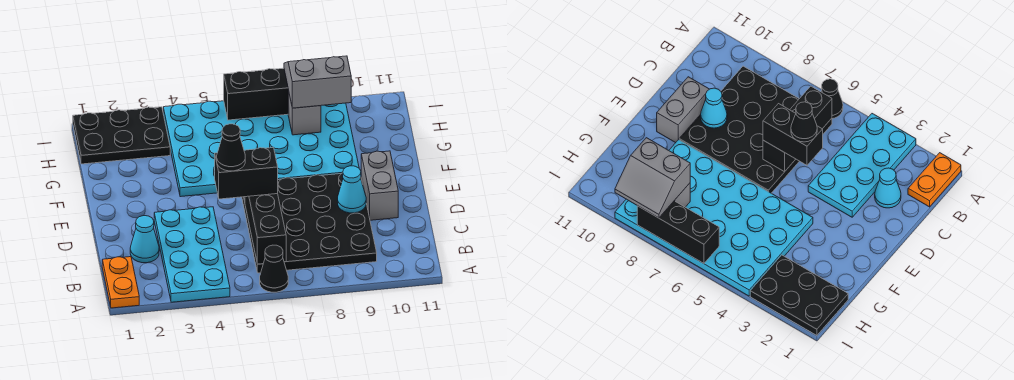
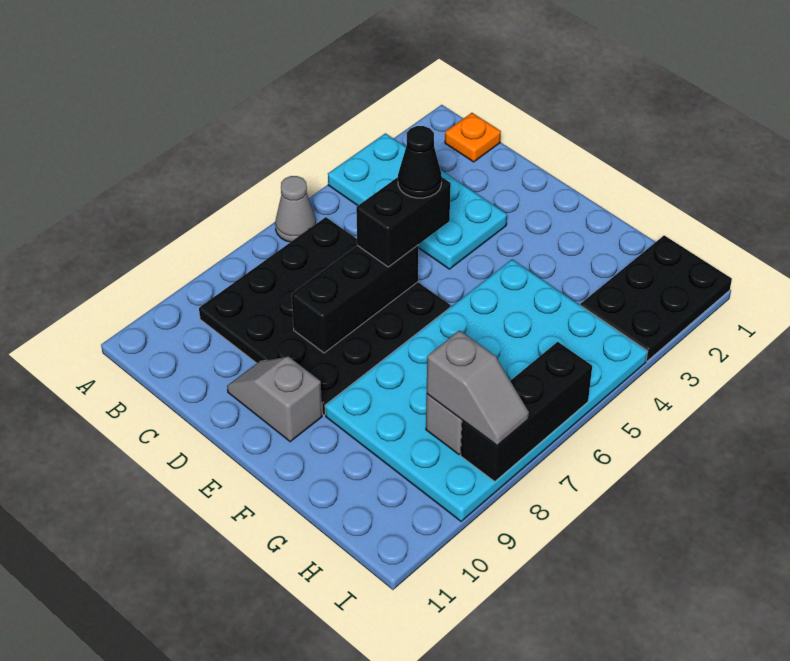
orange plate A1:B1 level 1 -> orange plate B1 level 1
black cone A6 level 1 -> grey cone A6 level 1
black brick B6:D6 level 2 -> black brick D6:D8 level 2
cyan cone C2 level 1 -> none
cyan cone D9 level 2 -> none
grey brick D10:E10 level 1 -> grey slope D10:E10 level 1 top E
grey slope H8:I9 level 3 top H -> grey slope H8:I8 level 3 top H

